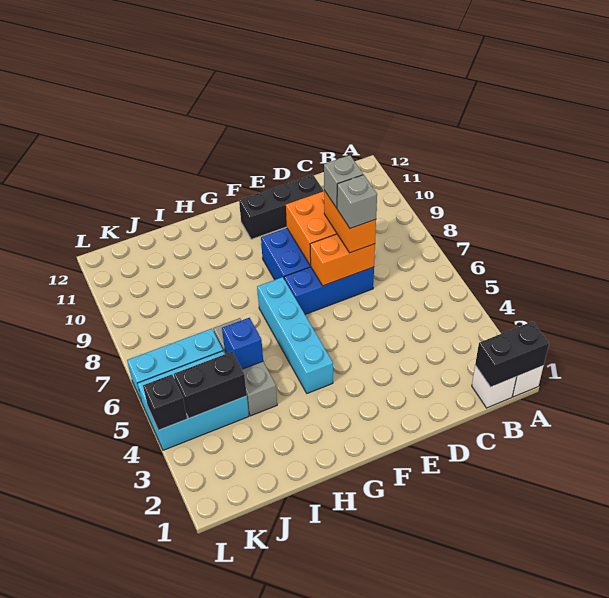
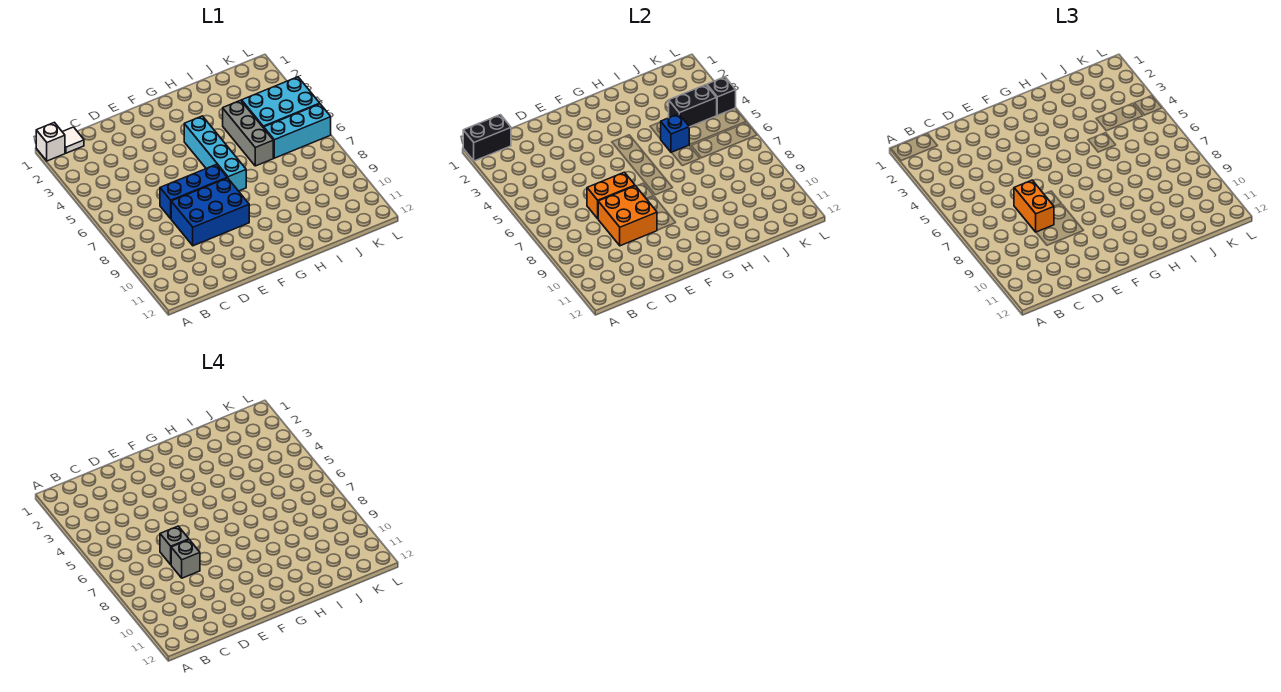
white brick B1 level 1 -> white tile B1 level 1
black brick D11:F11 level 1 -> none

